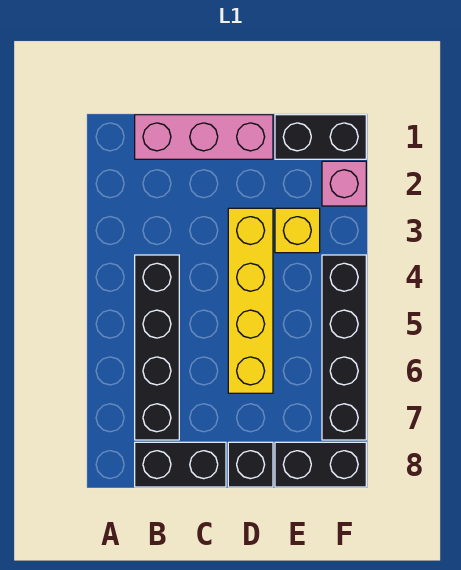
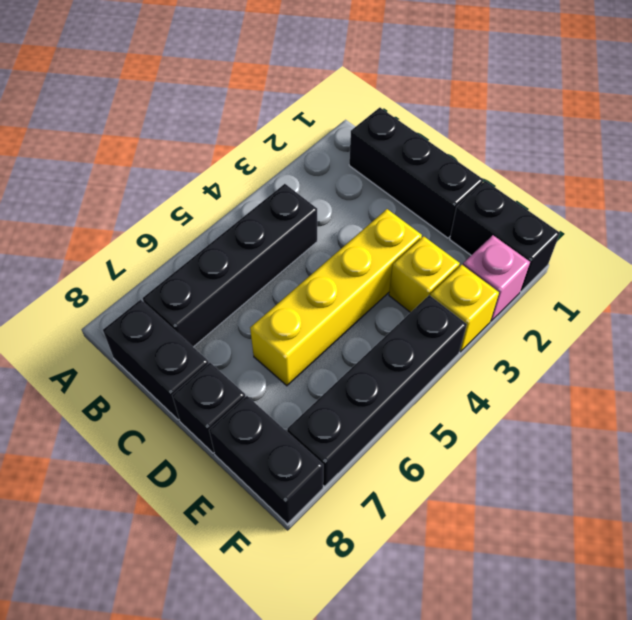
pink brick B1:D1 level 1 -> black brick B1:D1 level 1
none -> yellow brick F3 level 1

